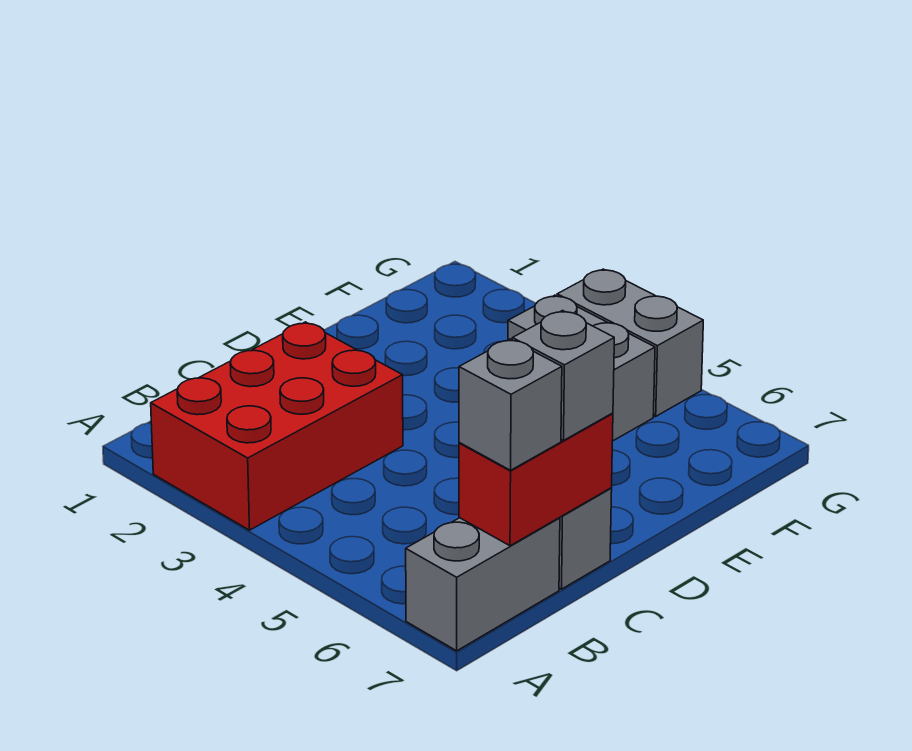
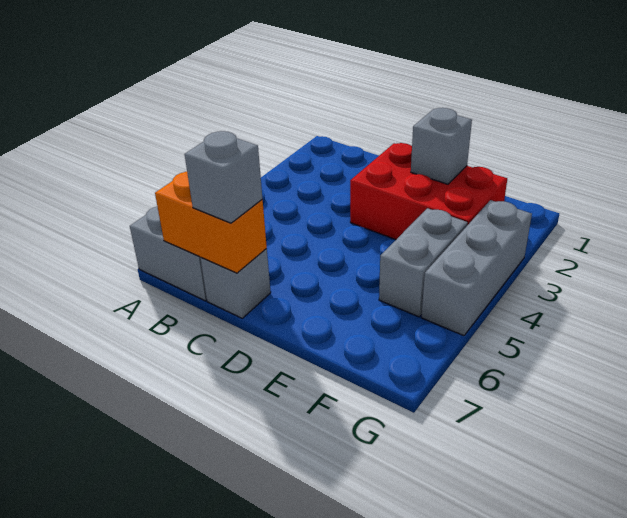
red brick A2:C3 level 1 -> red brick D2:F3 level 1
red brick B7:C7 level 2 -> orange brick B7:C7 level 2
grey brick B7 level 3 -> grey brick E2 level 2
grey brick G4:G5 level 1 -> grey brick G3:G5 level 1

